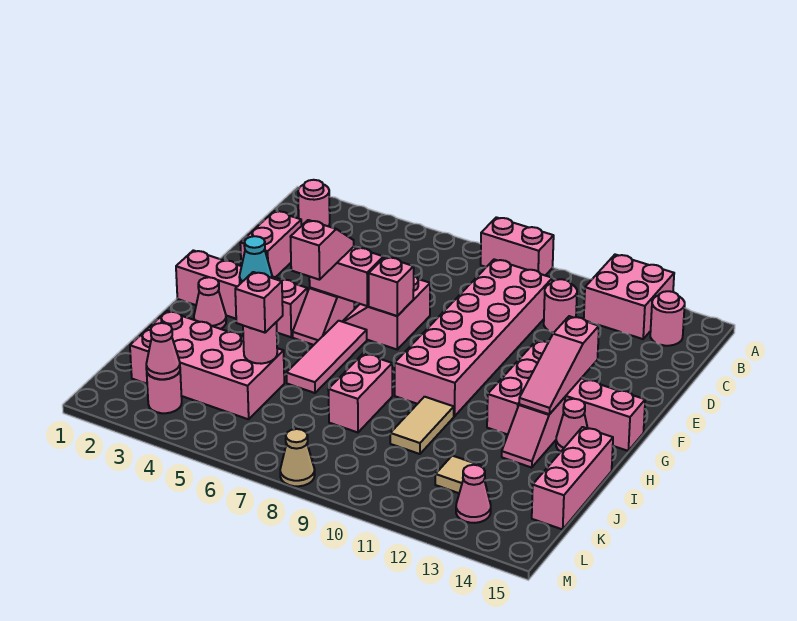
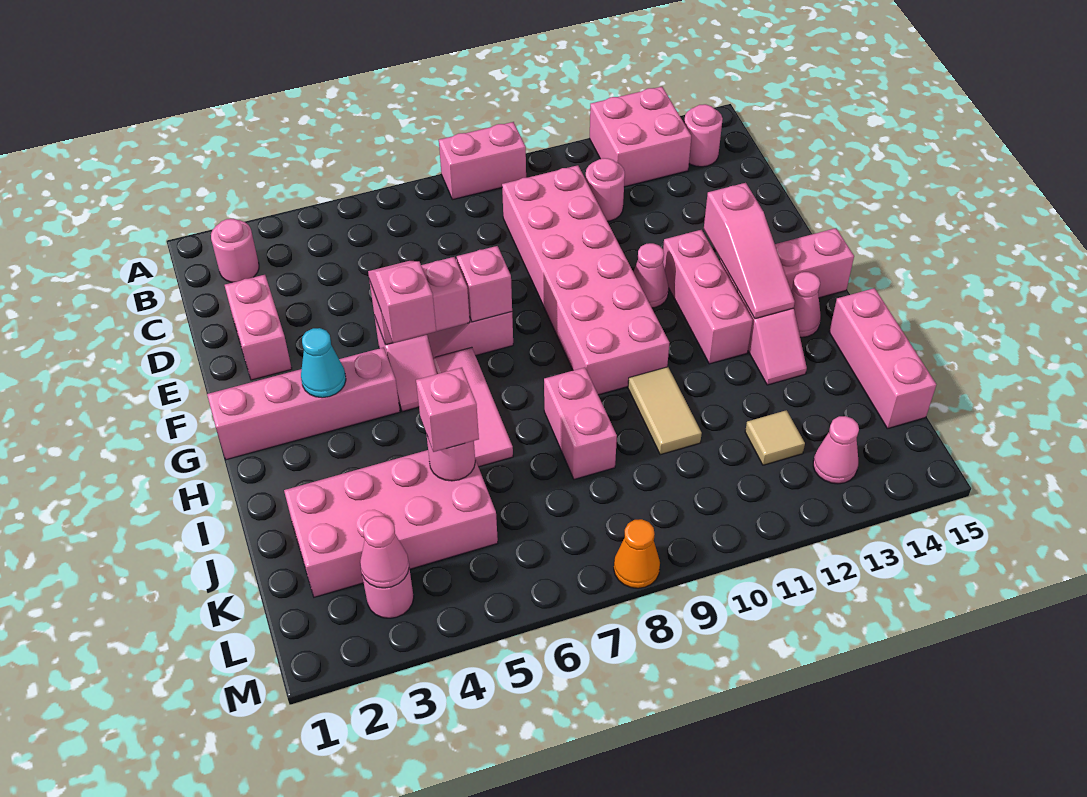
pink cone H2 level 1 -> pink cone F11 level 1
tan cone M8 level 1 -> orange cone M8 level 1

